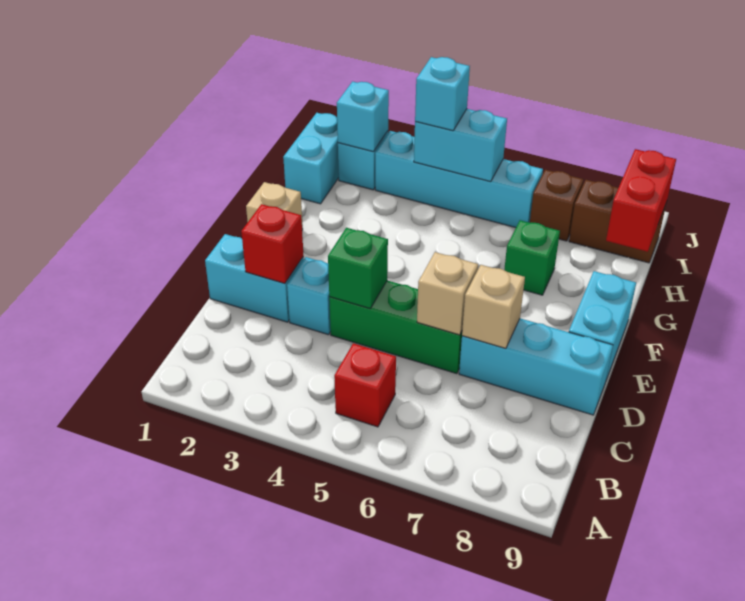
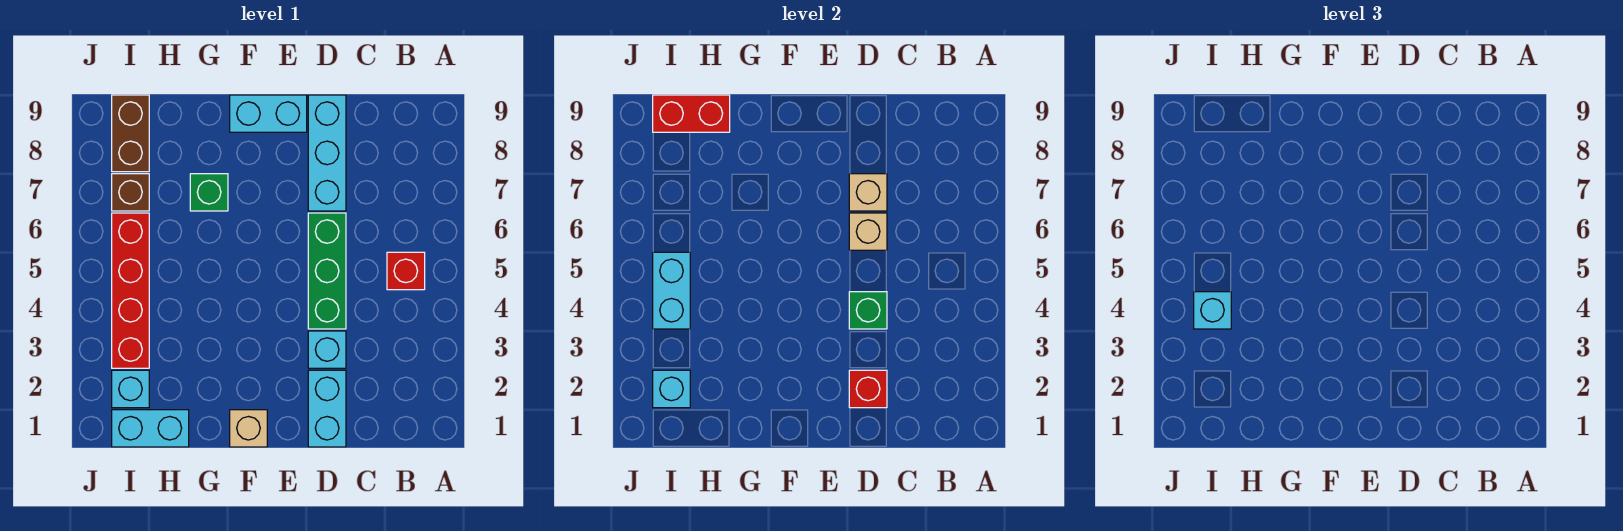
cyan brick I3:I6 level 1 -> red brick I3:I6 level 1

